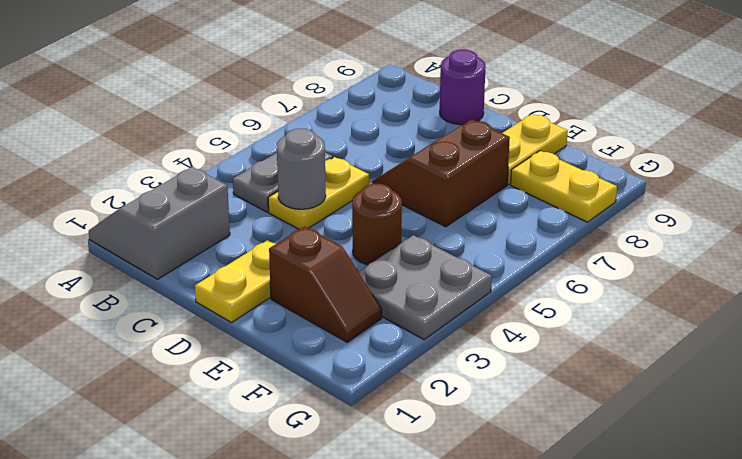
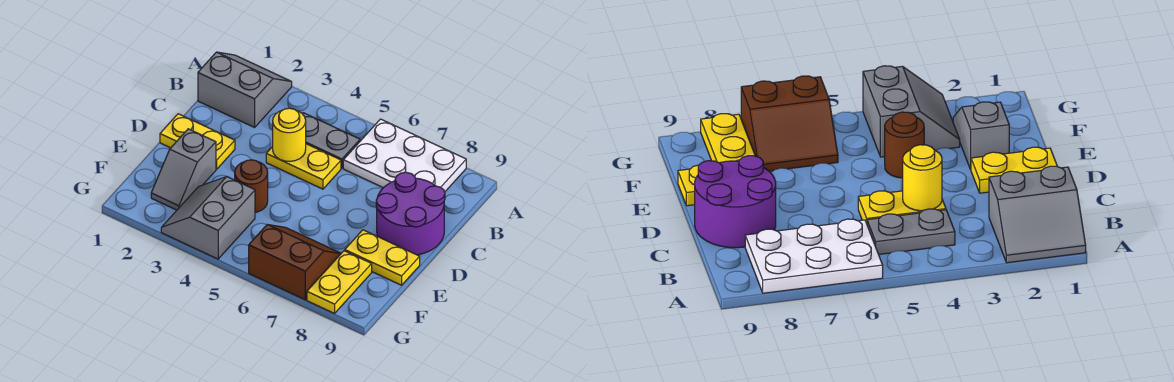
none -> white plate A6:B8 level 1
grey round brick C4 level 2 -> yellow round brick C4 level 2
purple round brick C9 level 1 -> purple round brick C8:D9 level 1
brown slope D6:E7 level 1 top E -> brown slope F6:G7 level 1 top G
brown slope E2:F2 level 1 top E -> grey slope E2:F2 level 1 top E
grey plate F3:G4 level 1 -> grey slope F3:G4 level 1 top 4

